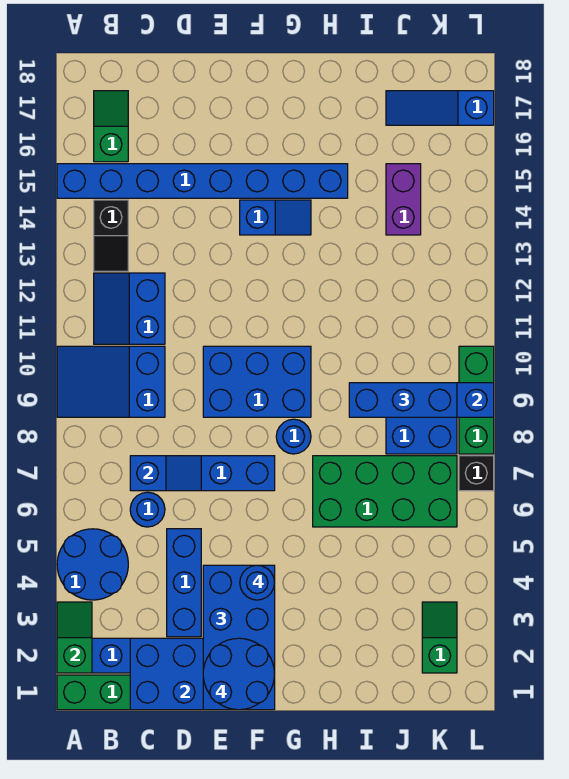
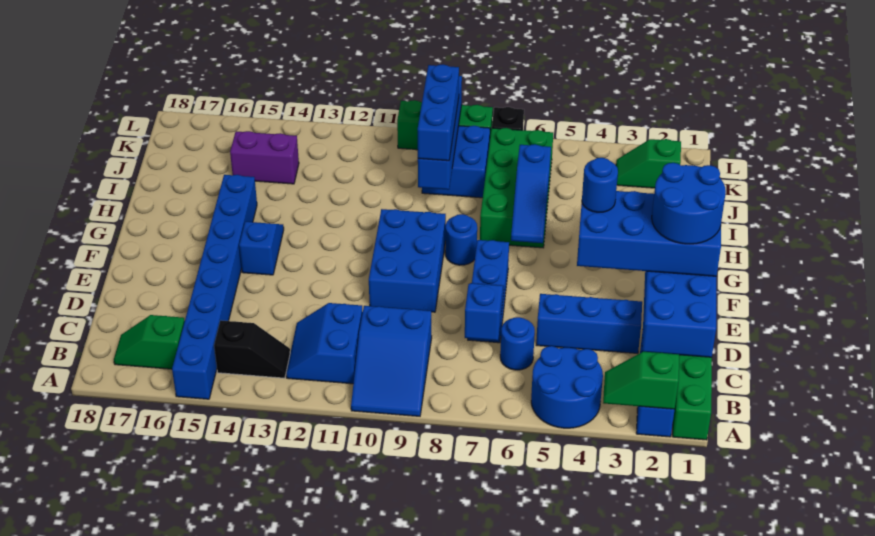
blue slope B11:C12 level 1 top C -> blue slope B11:C12 level 1 top 11
blue slope J17:L17 level 1 top L -> blue slope G6:I6 level 2 top I

